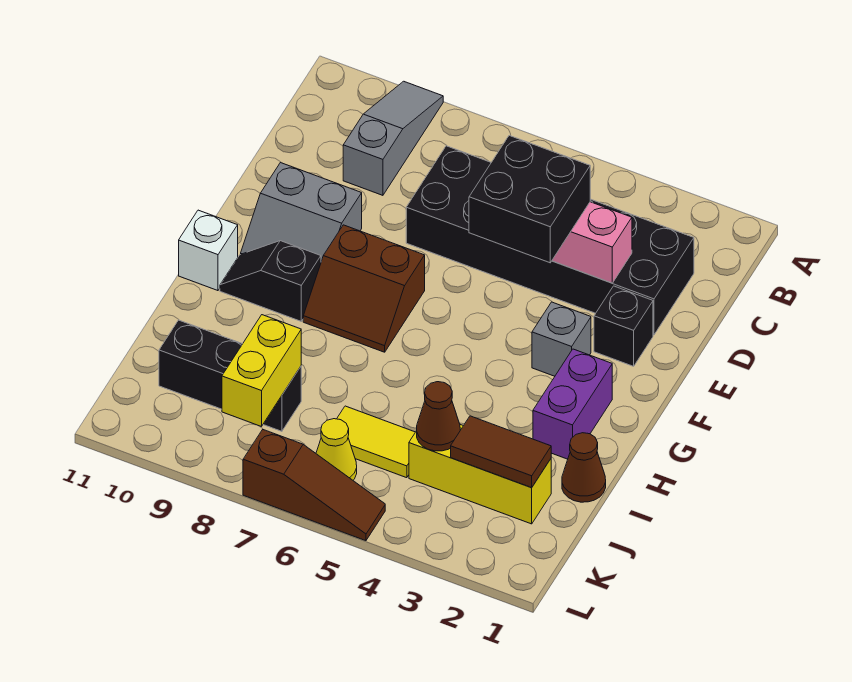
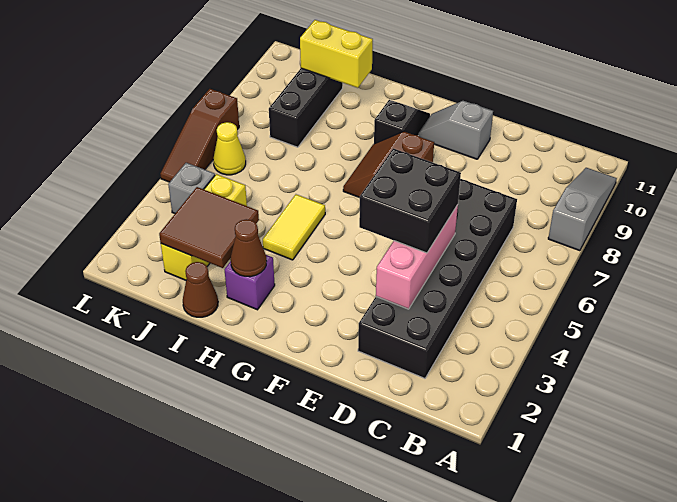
grey slope A9:C9 level 1 top C -> grey slope A8:A10 level 1 top 8
black brick E2 level 1 -> none
grey slope E9:F10 level 1 top E -> grey slope E10:F10 level 1 top E
grey brick F3 level 1 -> grey brick K4 level 1
purple brick G2:H2 level 1 -> purple brick H2 level 1
white brick G11 level 1 -> none
brown tile J2:J3 level 2 -> brown tile I2:J3 level 2
brown cone J4 level 2 -> brown cone H2 level 2
yellow tile J5:J6 level 1 -> yellow tile H4:H5 level 1
yellow brick J8:K8 level 2 -> yellow brick I10:J10 level 2

